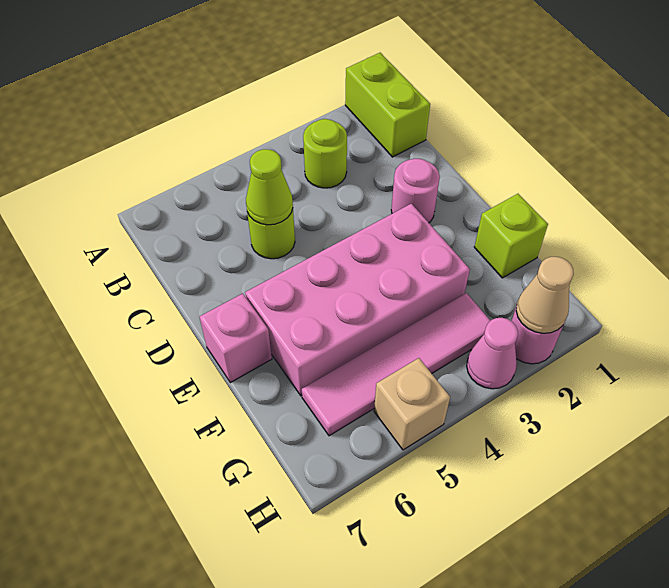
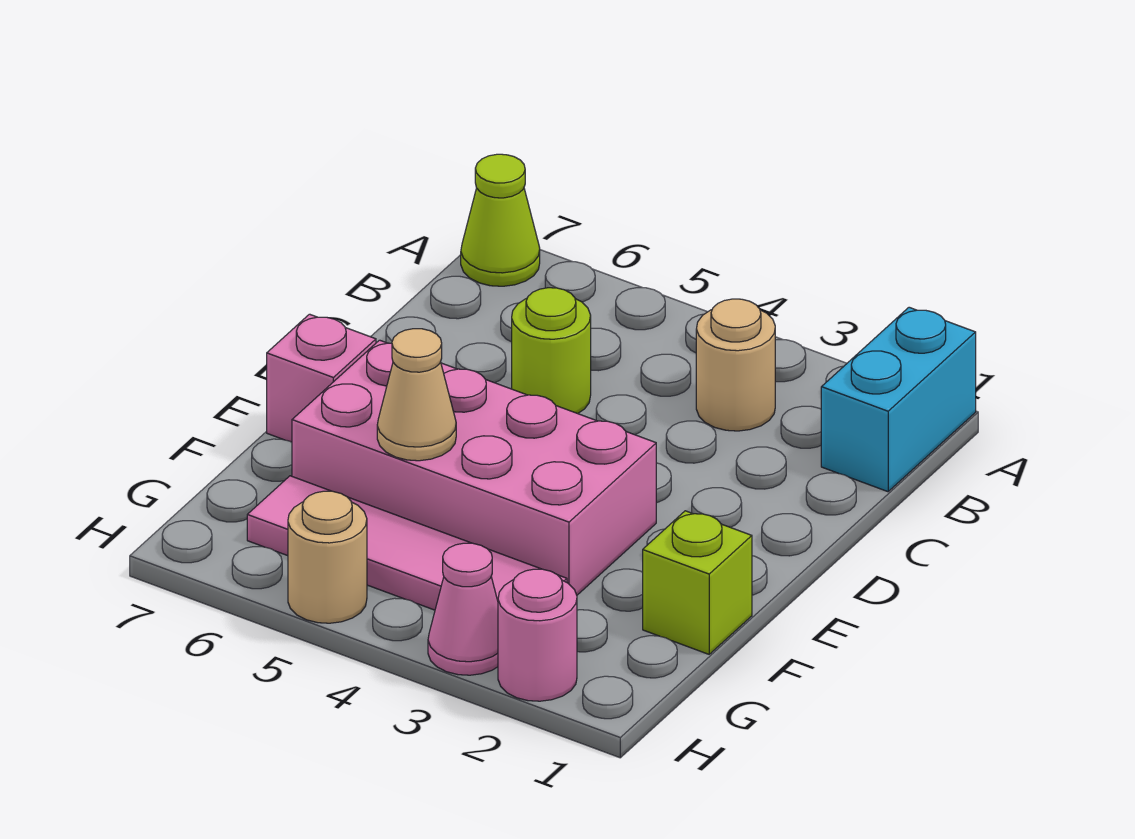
lime brick A1:B1 level 1 -> cyan brick A1:B1 level 1
lime round brick B3 level 1 -> tan round brick B3 level 1
lime cone C5 level 2 -> lime cone A7 level 1
pink round brick D2 level 1 -> none
tan cone H2 level 2 -> tan cone F5 level 2
tan brick H5 level 1 -> tan round brick H5 level 1

